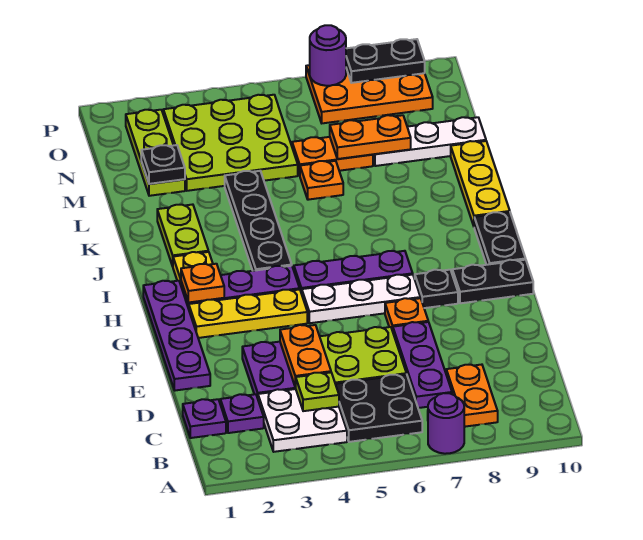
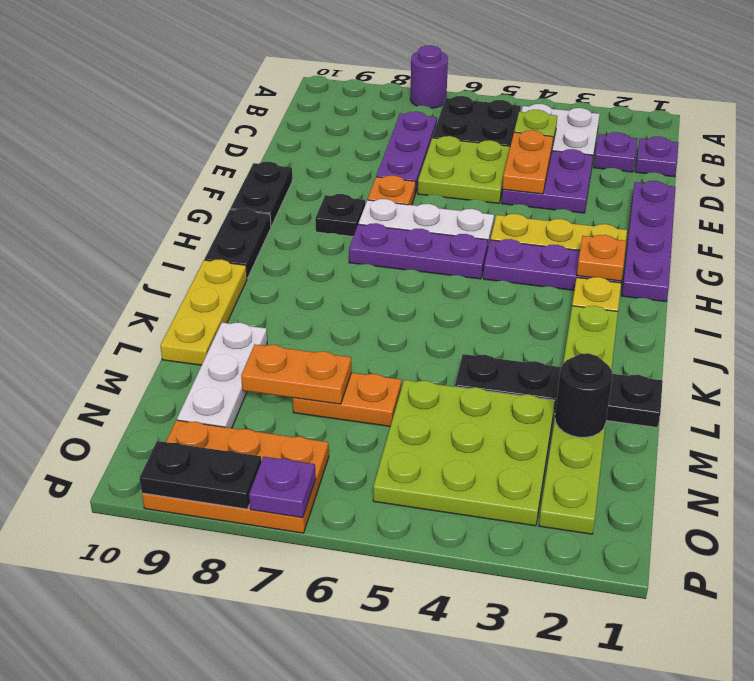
orange plate B8:C8 level 1 -> none
black plate G9:G10 level 1 -> black plate F10:G10 level 1
black plate I4:L4 level 1 -> black plate L1:L4 level 1
orange plate L6 level 1 -> none
black plate M2 level 2 -> black round brick M2 level 2
white plate M8:M10 level 1 -> white plate L9:N9 level 1
purple round brick P7 level 2 -> purple plate P7 level 2

